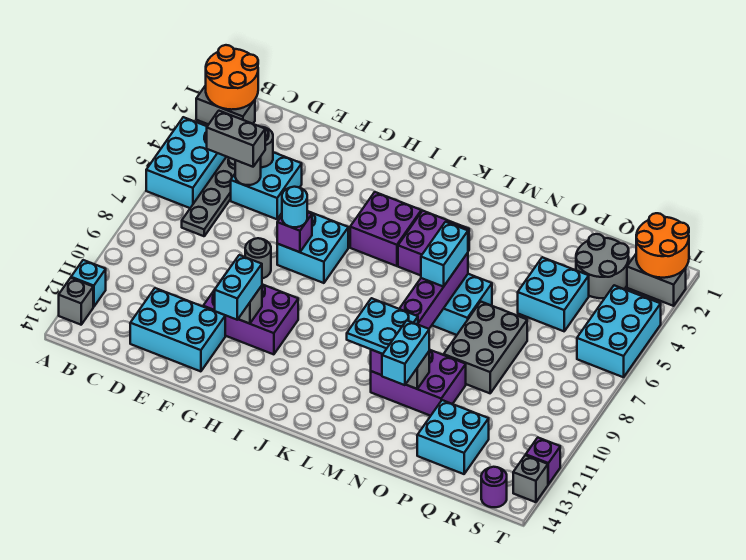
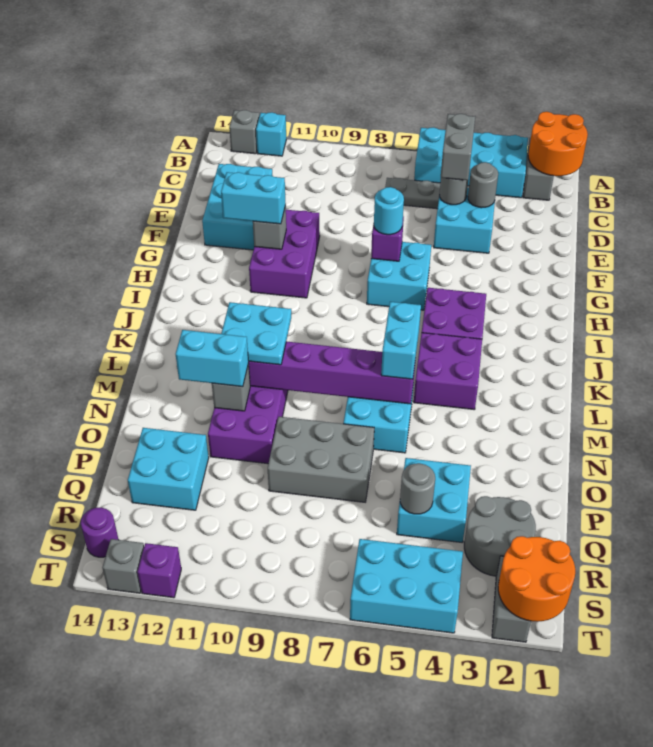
cyan brick A4:B6 level 1 -> cyan brick A3:B6 level 1
grey round brick F8 level 1 -> grey round brick Q5 level 2
cyan brick M6:M7 level 3 -> cyan brick L6:M6 level 3

